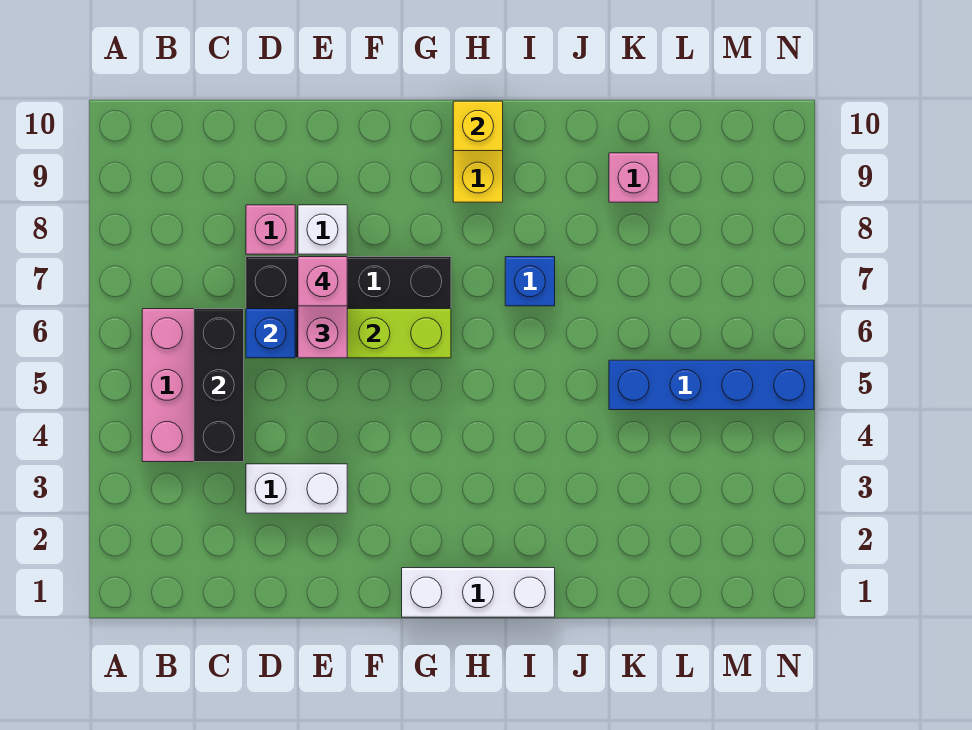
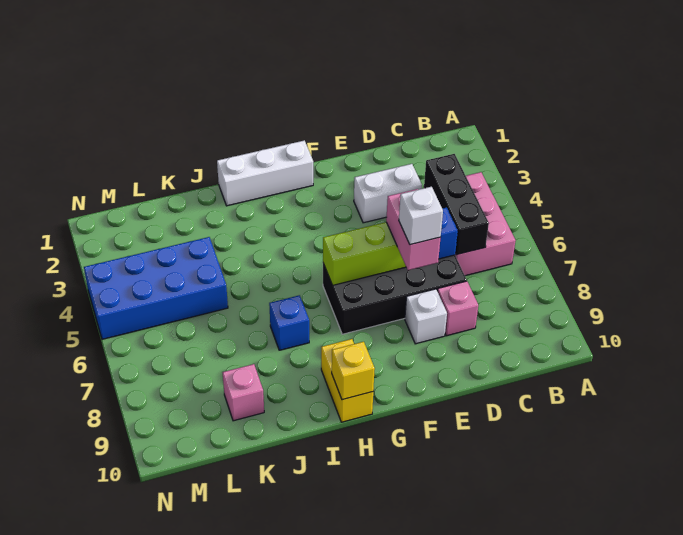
pink brick E7 level 4 -> white brick E7 level 4
blue brick K5:N5 level 1 -> blue brick K4:N5 level 1

